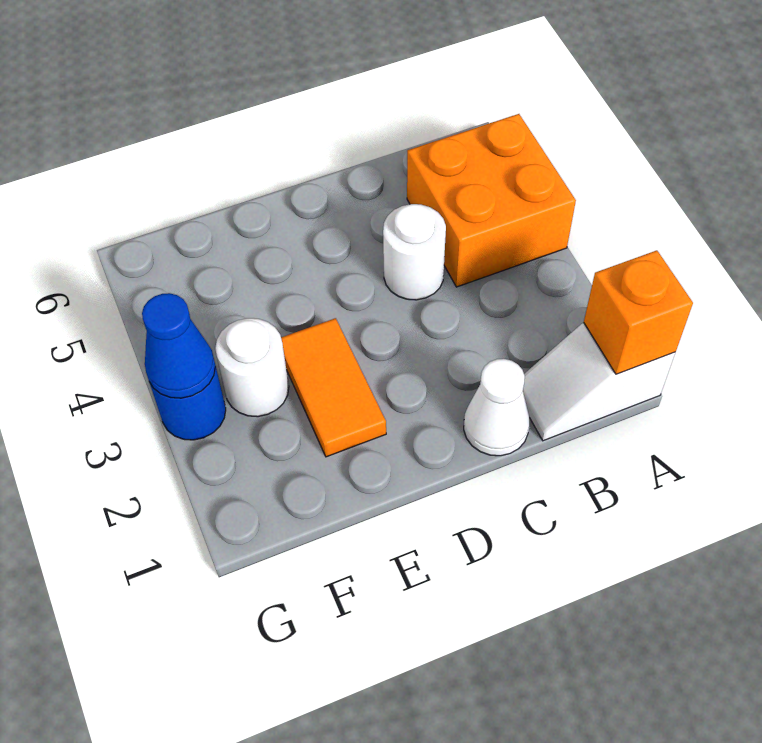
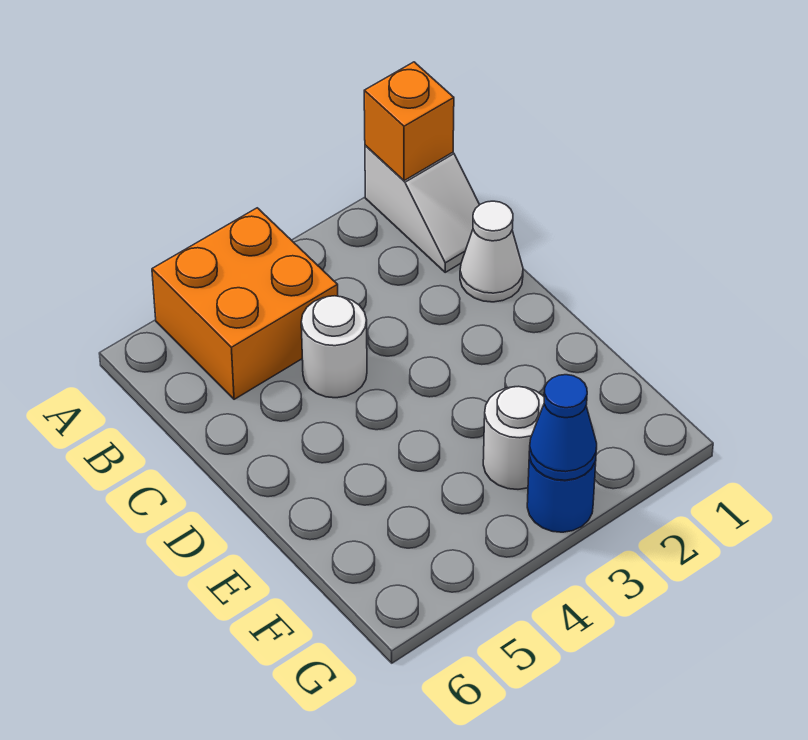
orange tile E2:E3 level 1 -> none

